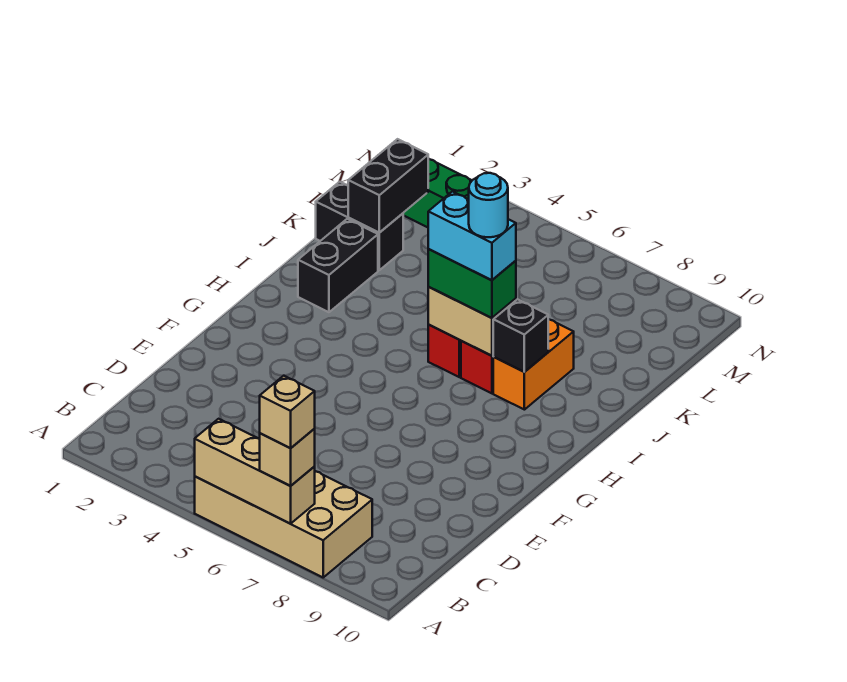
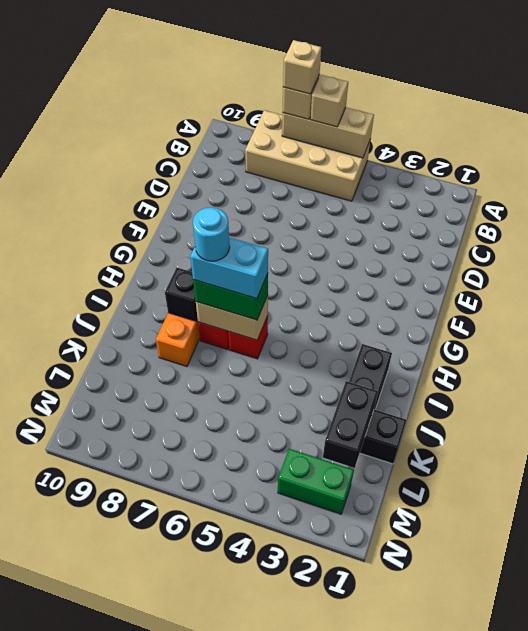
none -> tan brick A6 level 3

